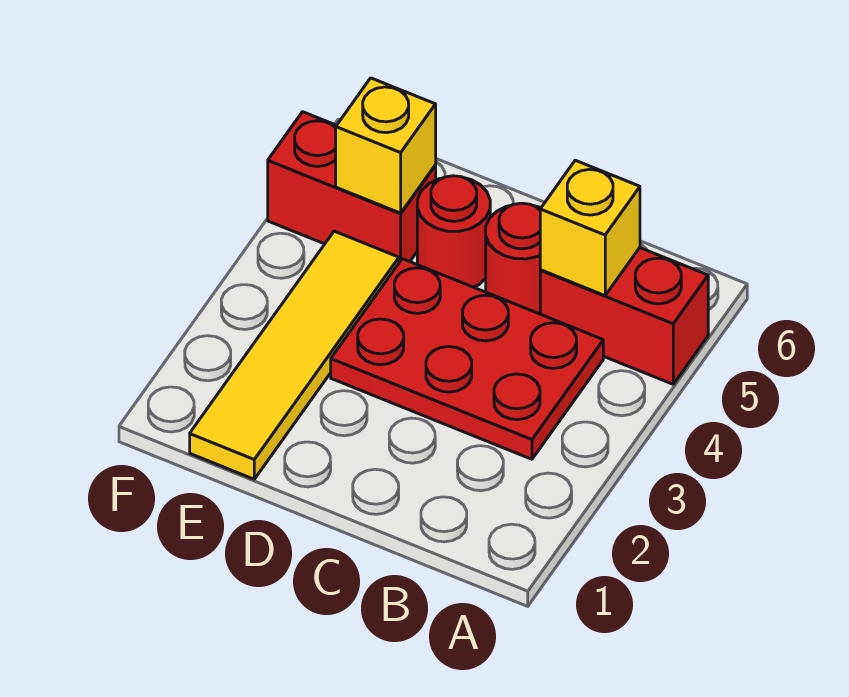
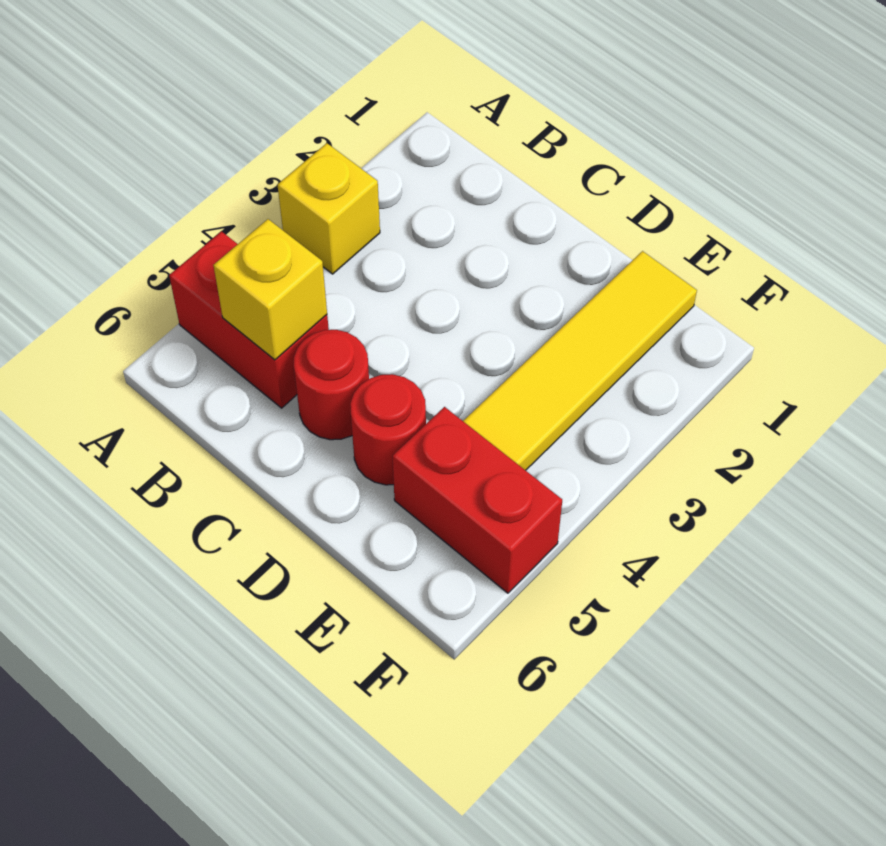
red plate B3:D4 level 1 -> none
yellow brick E5 level 2 -> yellow brick A3 level 1

